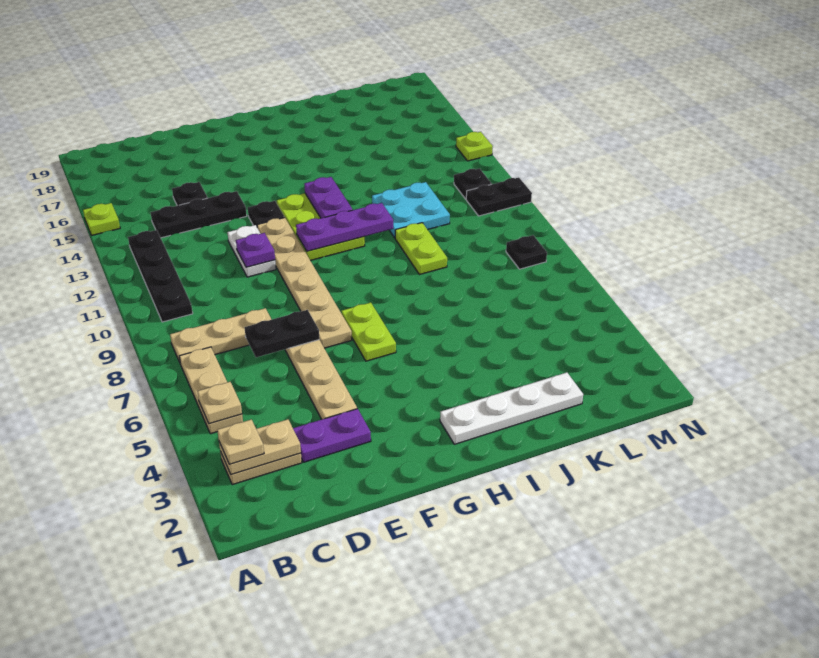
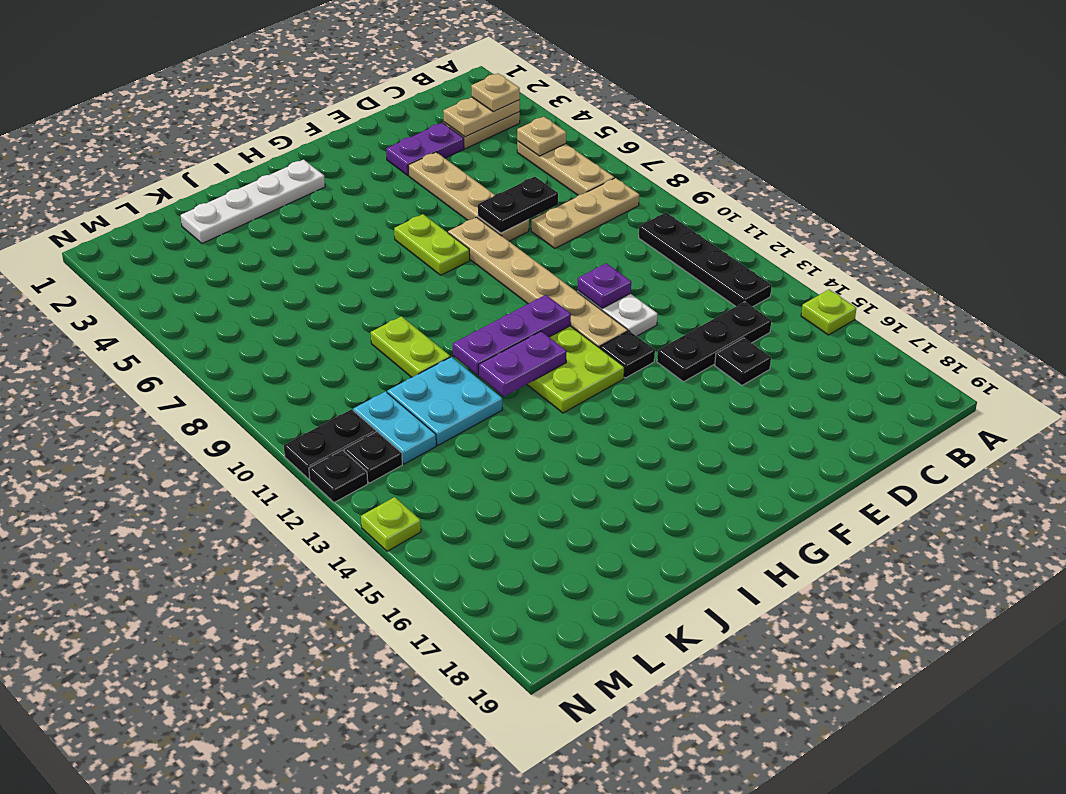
purple plate H12:H13 level 2 -> purple plate H12:I12 level 2
none -> cyan plate L11:L12 level 1
black plate M8 level 1 -> black plate N12 level 1

